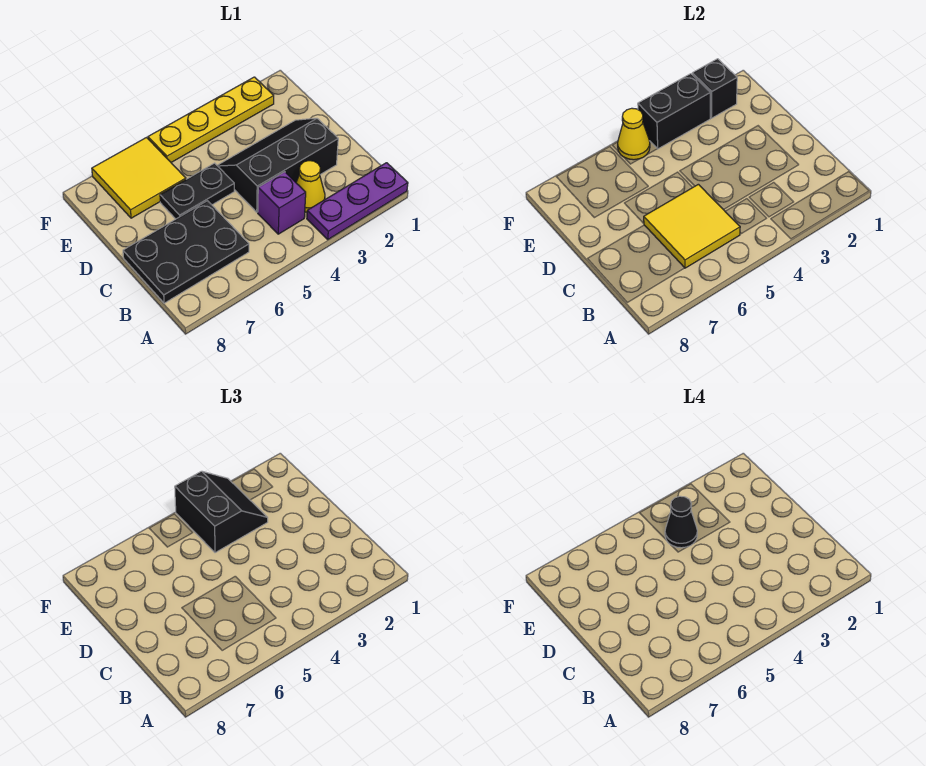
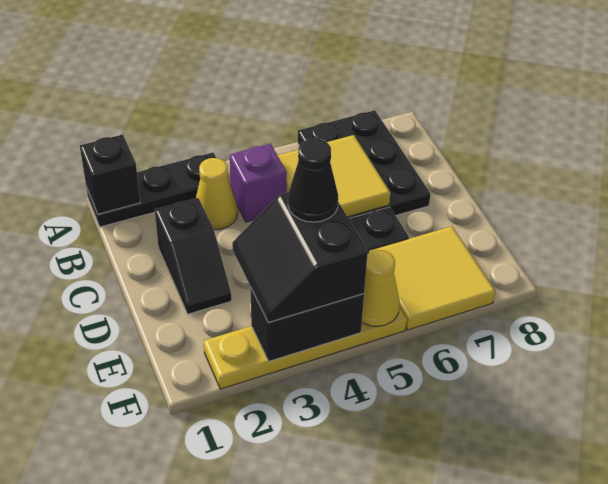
purple plate A1:A3 level 1 -> black plate A1:A3 level 1
black plate B6:C8 level 1 -> black plate A6:C7 level 1
black slope C2:D4 level 1 top C -> black slope C2:D2 level 1 top C
black brick F2 level 2 -> black brick A1 level 2

